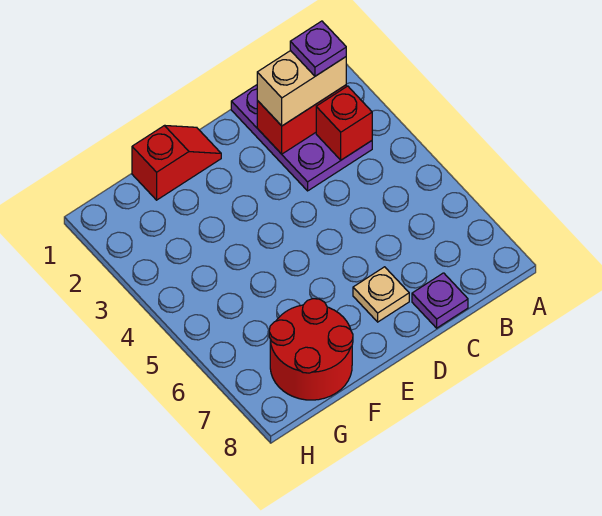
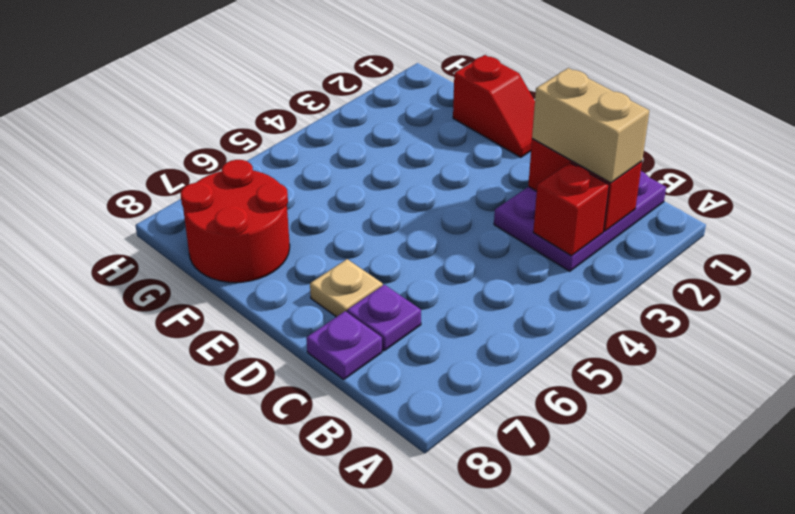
purple plate B2 level 4 -> purple plate C7 level 1

